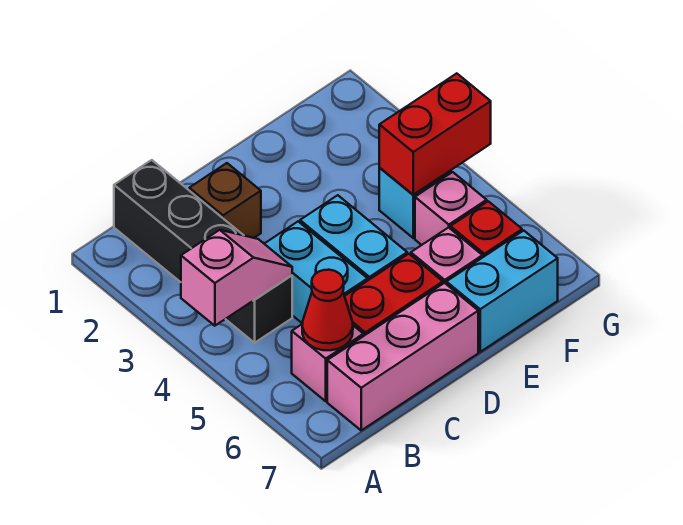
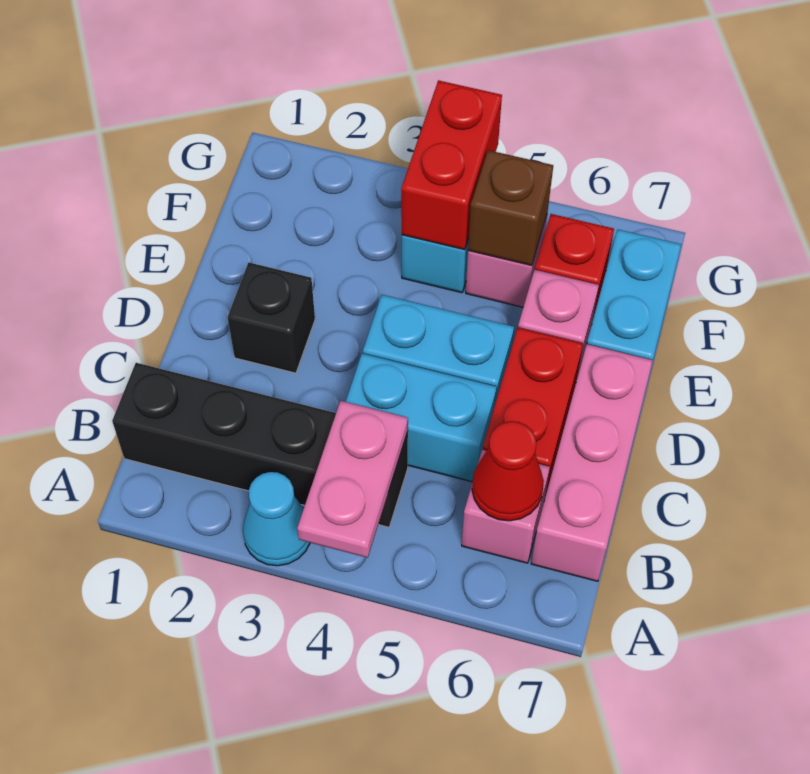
none -> cyan cone A3 level 1
pink slope A4:B4 level 2 top A -> pink plate A4:B4 level 2
brown brick C2 level 1 -> brown brick F5 level 2
none -> black brick D2 level 1

